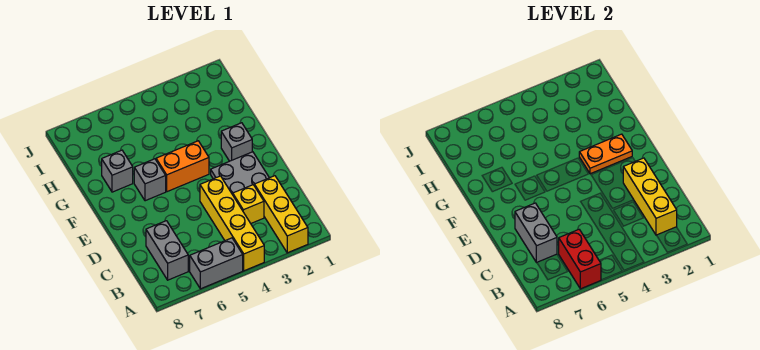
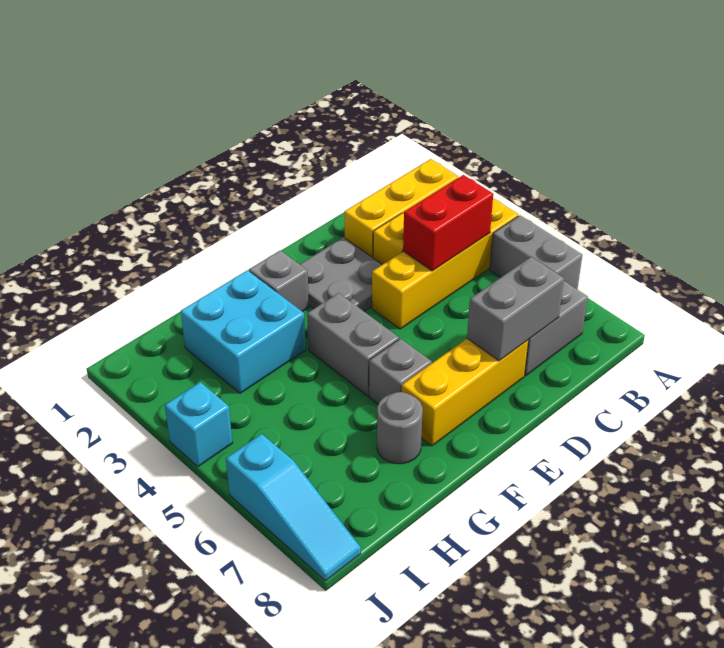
red brick A6:B6 level 2 -> red brick B4:C4 level 2
yellow brick B2:D2 level 2 -> yellow brick D7:F7 level 1
orange plate F2:F3 level 2 -> none
orange brick F4:F5 level 1 -> grey brick F4:F5 level 1
none -> cyan brick G2:H3 level 1
grey brick G7 level 1 -> grey round brick G7 level 1
none -> cyan brick J4 level 1
none -> cyan slope J6:J8 level 1 top 6

